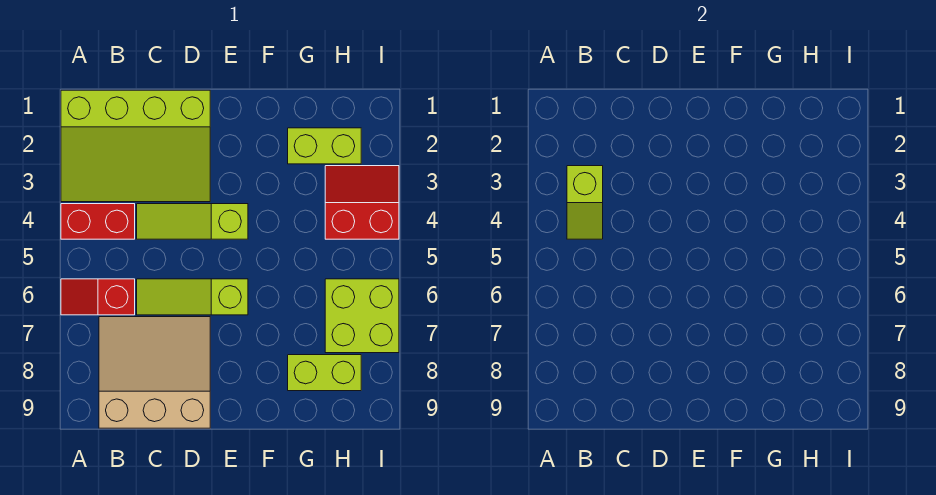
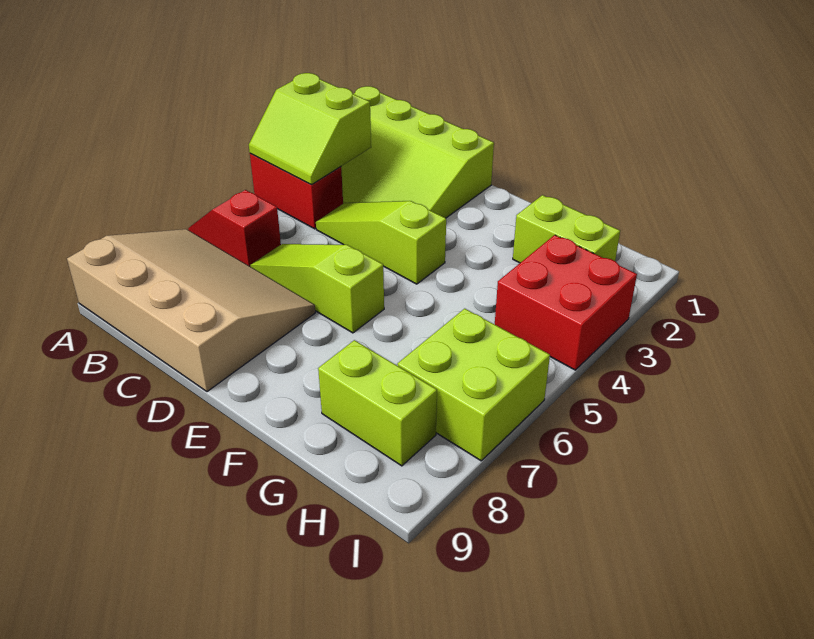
lime slope B3:B4 level 2 top 3 -> lime slope A3:B4 level 2 top 3
tan slope B7:D9 level 1 top 9 -> tan slope A7:D9 level 1 top 9
red slope H3:I4 level 1 top 4 -> red brick H3:I4 level 1

